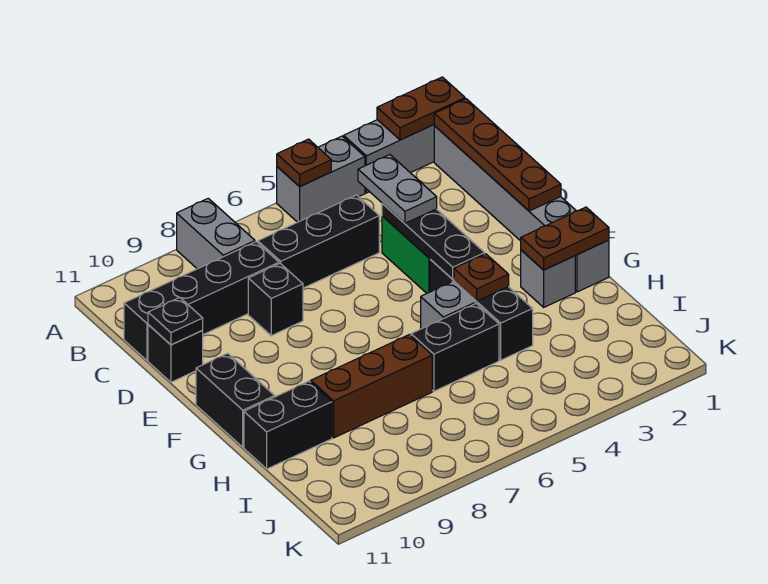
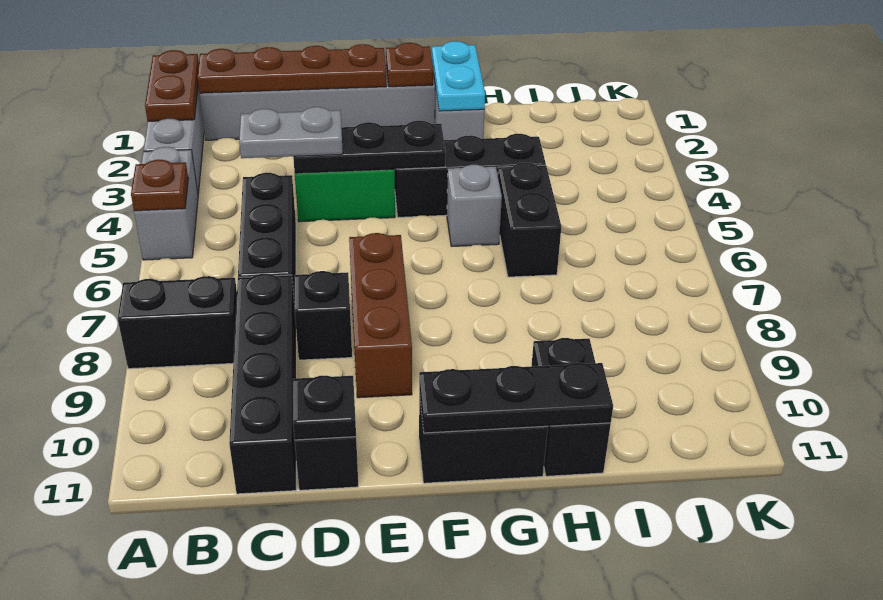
grey brick A8:B8 level 1 -> black brick A8:B8 level 1
none -> black plate F11:H11 level 2
brown plate G1:G2 level 2 -> cyan plate G1:G2 level 2
brown plate G4 level 2 -> brown plate F1 level 2
brown brick H7:H9 level 1 -> brown brick E7:E9 level 1

